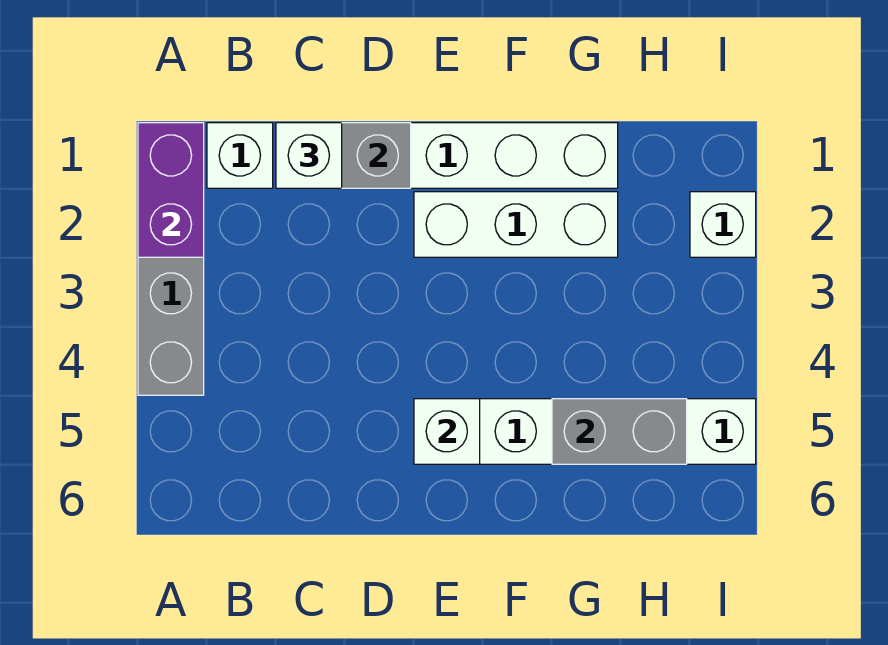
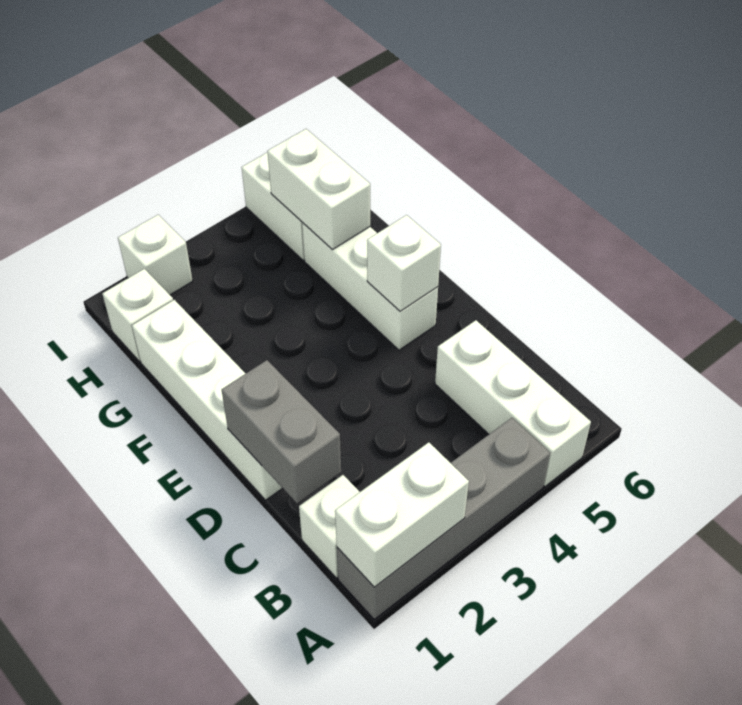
purple brick A1:A2 level 2 -> white brick A1:A2 level 2
white brick C1 level 3 -> white brick H1 level 1
white brick E2:G2 level 1 -> white brick A5:C5 level 1
grey brick G5:H5 level 2 -> white brick G5:H5 level 2

